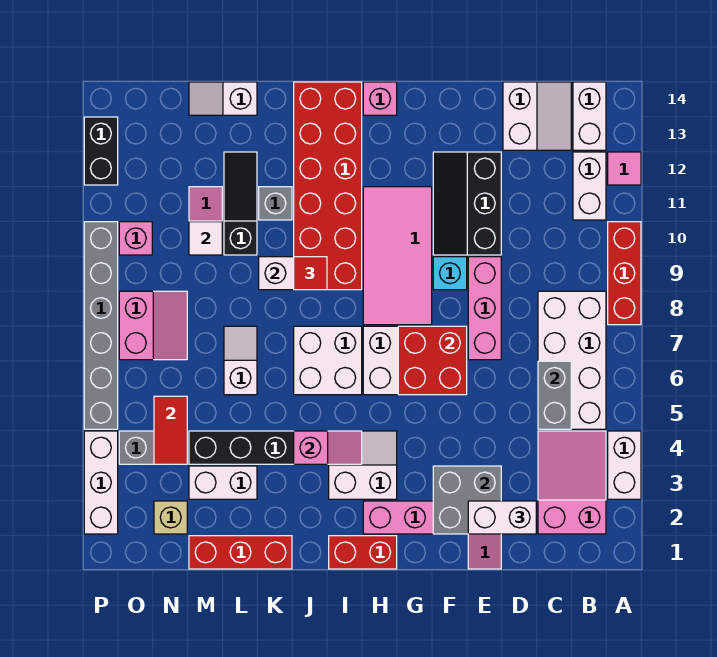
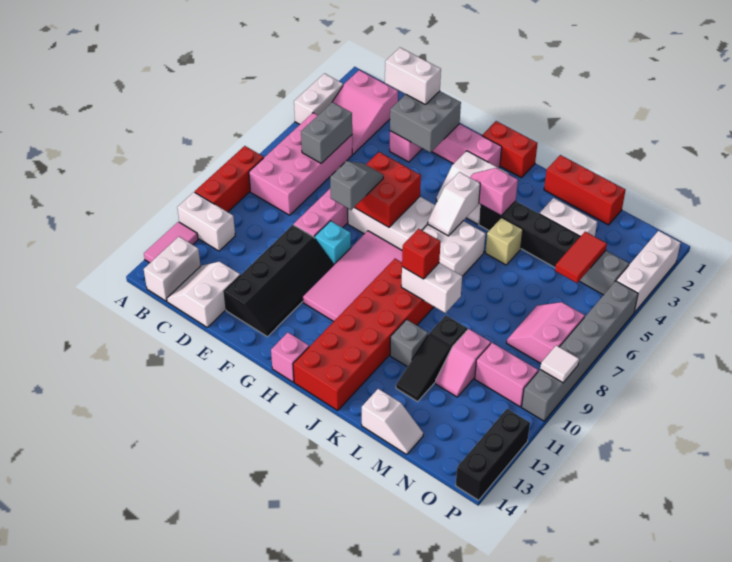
pink tile A12 level 1 -> pink tile A12:A13 level 1
white brick B5:C8 level 1 -> pink brick B5:C8 level 1
white brick B11:B12 level 1 -> white brick A11:B11 level 1
black slope E10:F12 level 1 top E -> black slope E10:F13 level 1 top E
none -> grey slope F7:F8 level 3 top 8
red tile J9 level 3 -> red brick J9 level 3
white slope L6:L7 level 1 top 6 -> white slope I5:I6 level 2 top 5
white tile M10 level 2 -> white tile P9 level 2
tan brick N2 level 1 -> tan brick K5 level 1
pink brick O10 level 1 -> pink brick N10:O10 level 1
black brick P12:P13 level 1 -> black brick P12:P14 level 1

